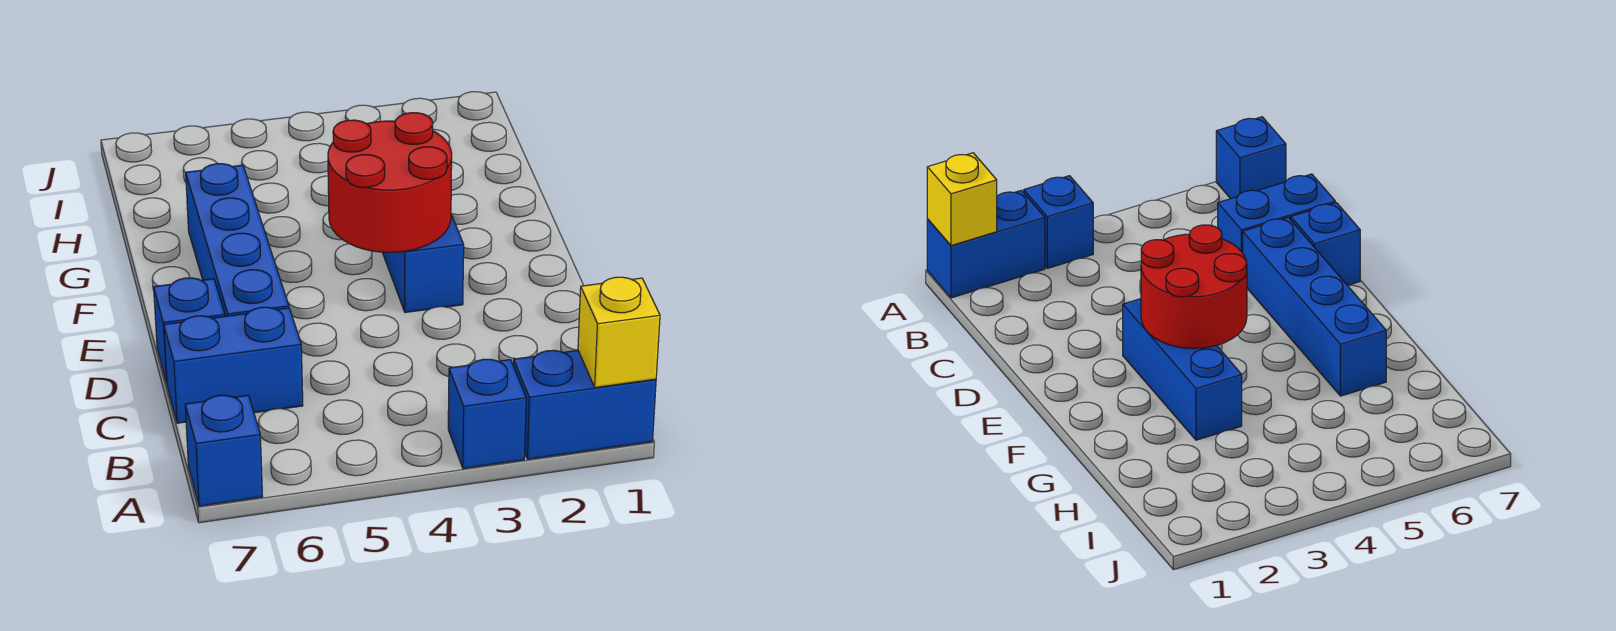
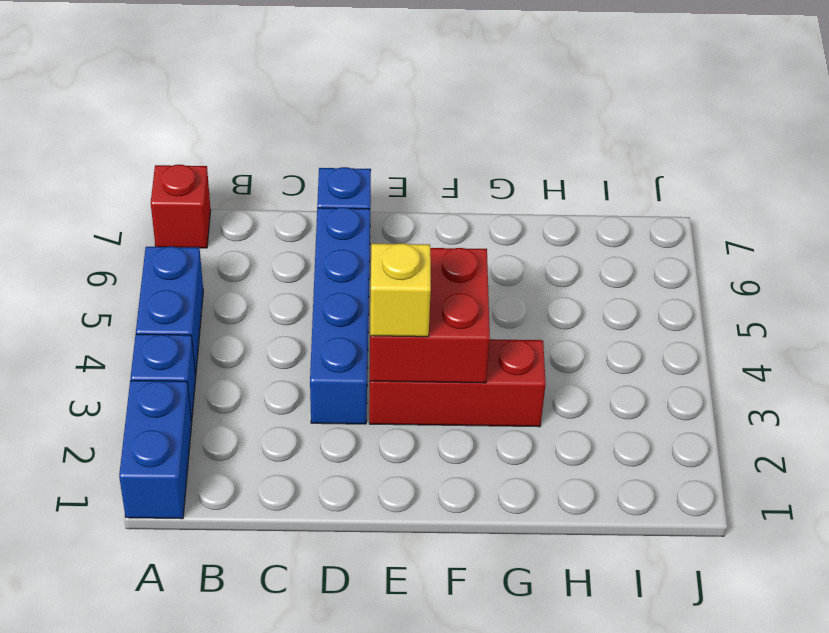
yellow brick A1 level 2 -> yellow brick E3 level 3
blue brick A7 level 1 -> red brick A7 level 1
blue brick C6:C7 level 1 -> blue brick A4:A5 level 1
blue brick D6:G6 level 1 -> blue brick D3:D6 level 1
blue brick E3:G3 level 1 -> red brick E3:G3 level 1
red round brick E3:F4 level 2 -> red brick E3:F4 level 2

